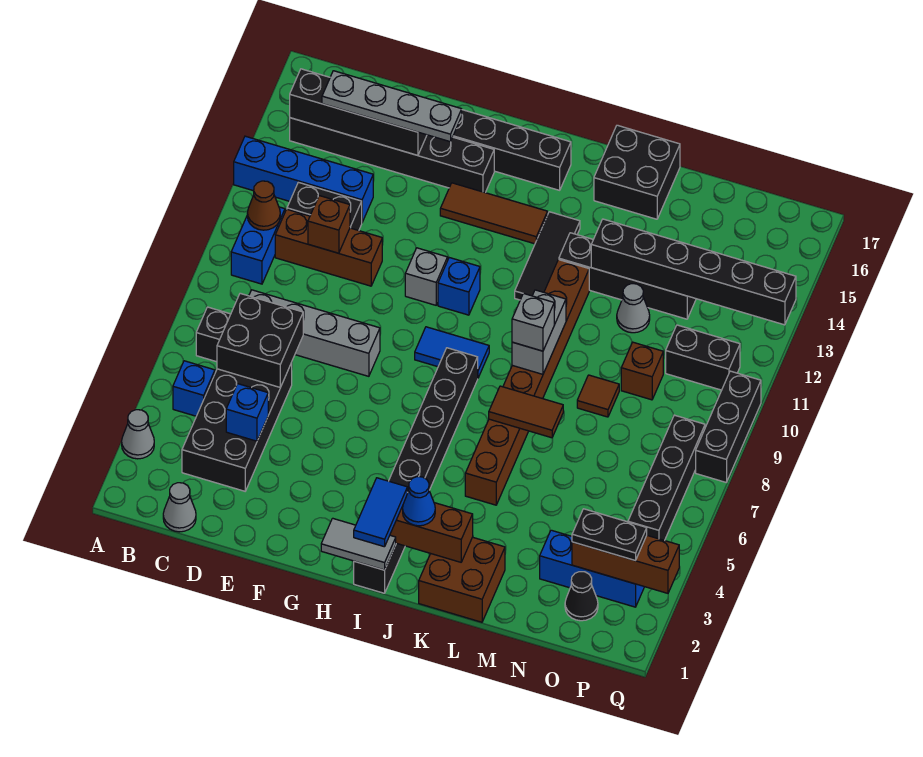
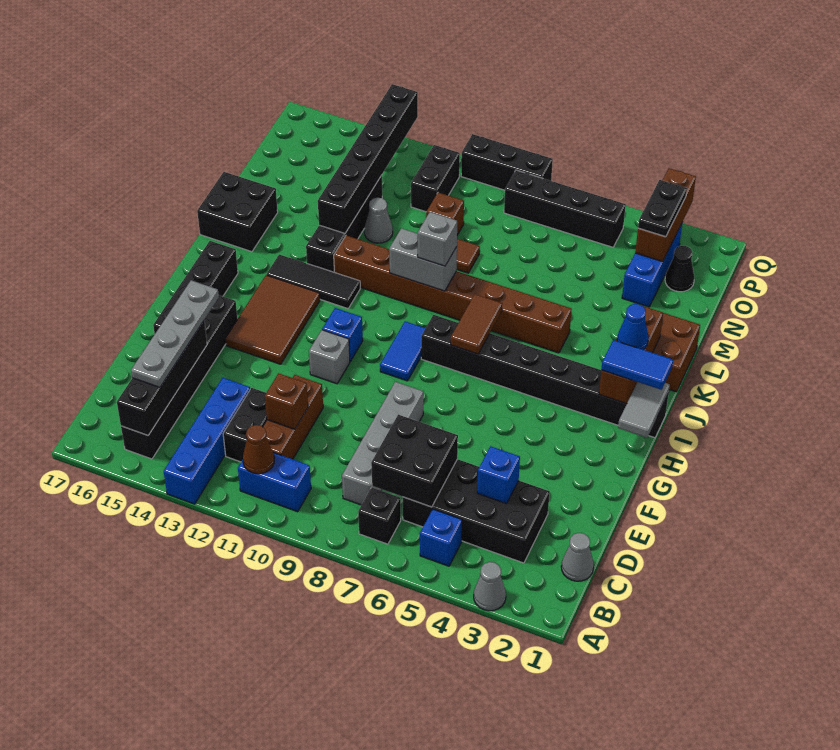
brown tile G14:I14 level 1 -> brown tile G13:I14 level 1
brown tile K7:L7 level 2 -> brown tile I7:J7 level 2

